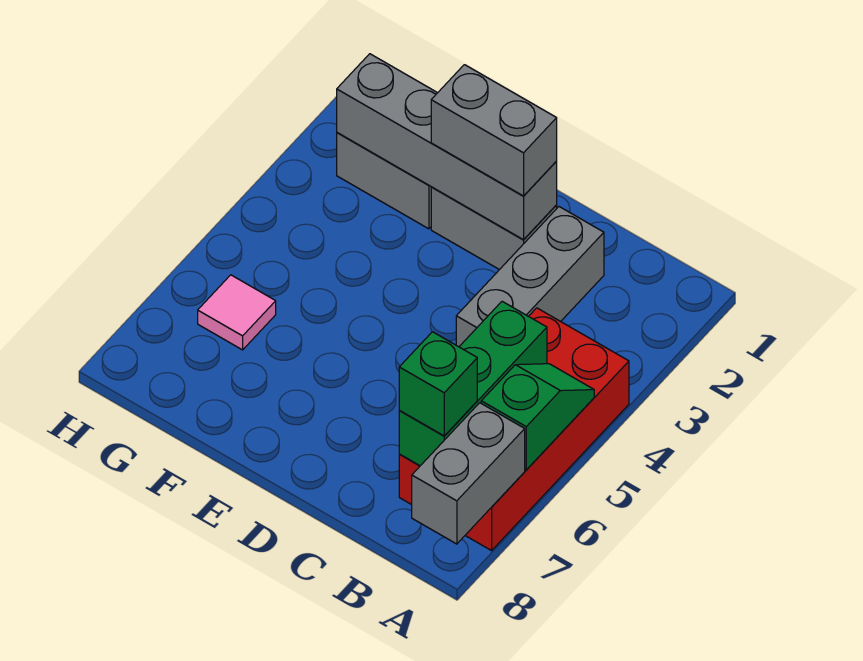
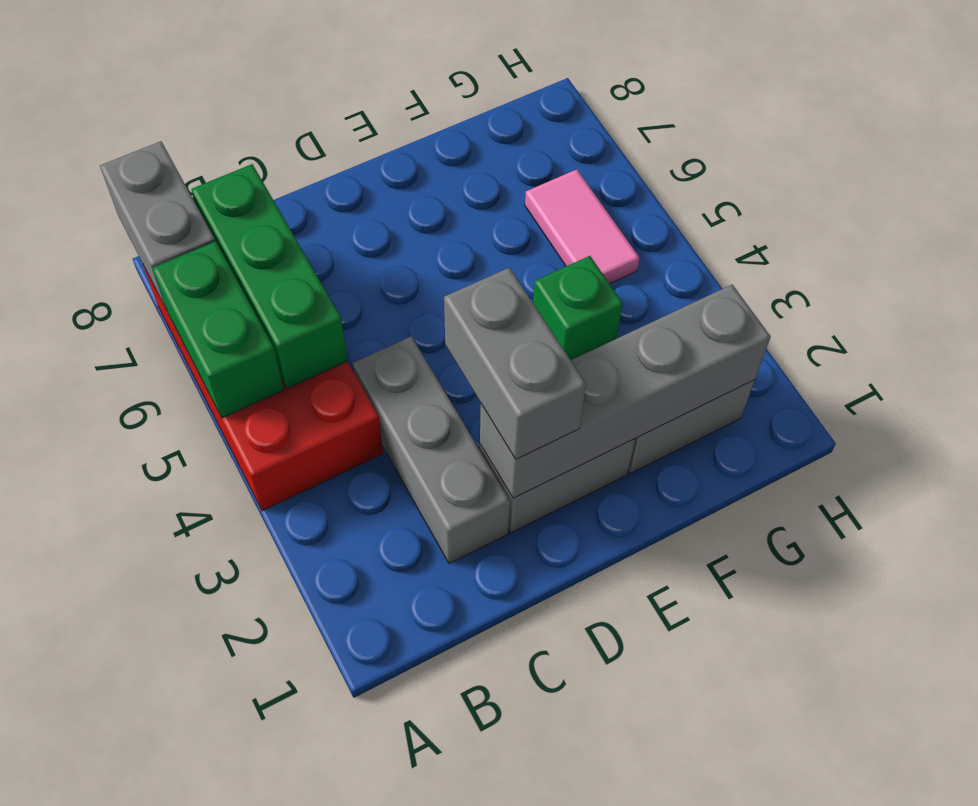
green slope A5:A6 level 2 top 6 -> green brick A5:A6 level 2
green brick B7 level 3 -> green brick F4 level 1
grey brick D2:E2 level 3 -> grey brick D2:D3 level 3
pink tile G6 level 1 -> pink tile G5:G6 level 1

